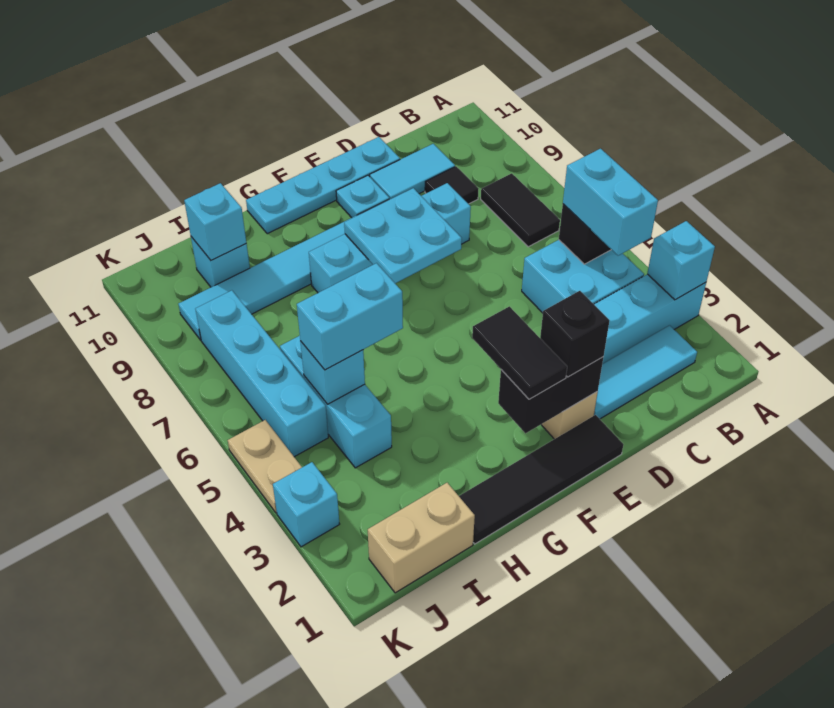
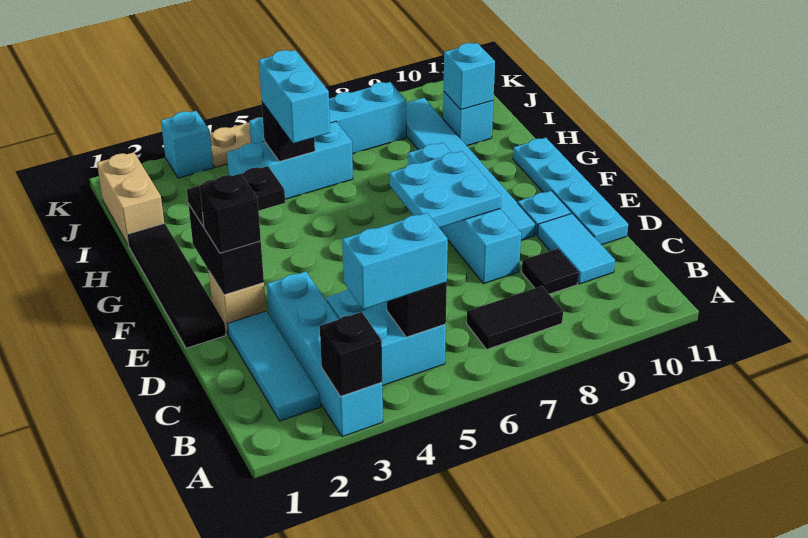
cyan brick A3 level 2 -> black brick A3 level 2
black tile F2:F3 level 3 -> black plate F2:F3 level 3
cyan brick I5 level 2 -> black brick I5 level 2

